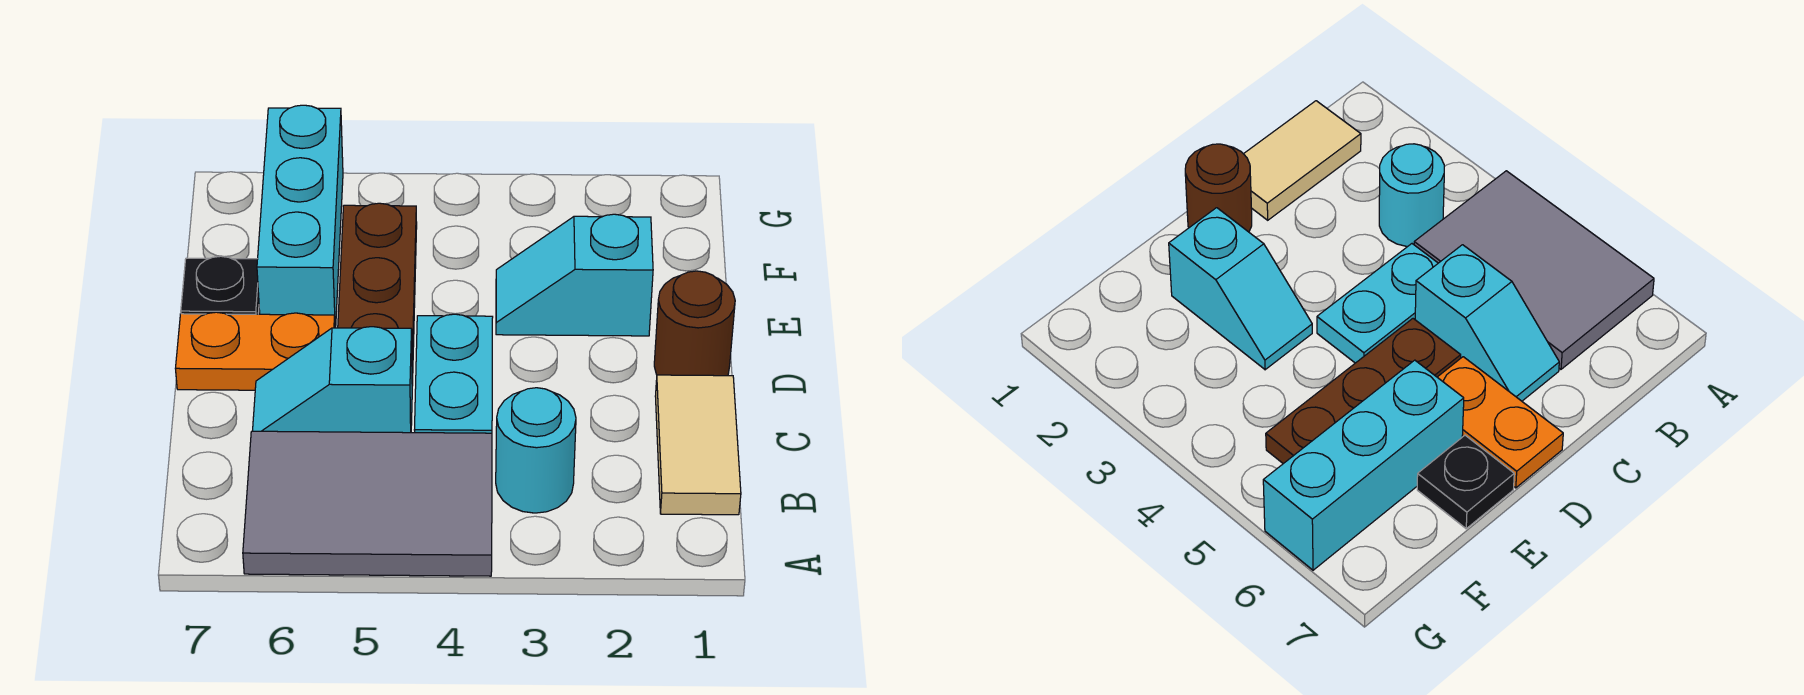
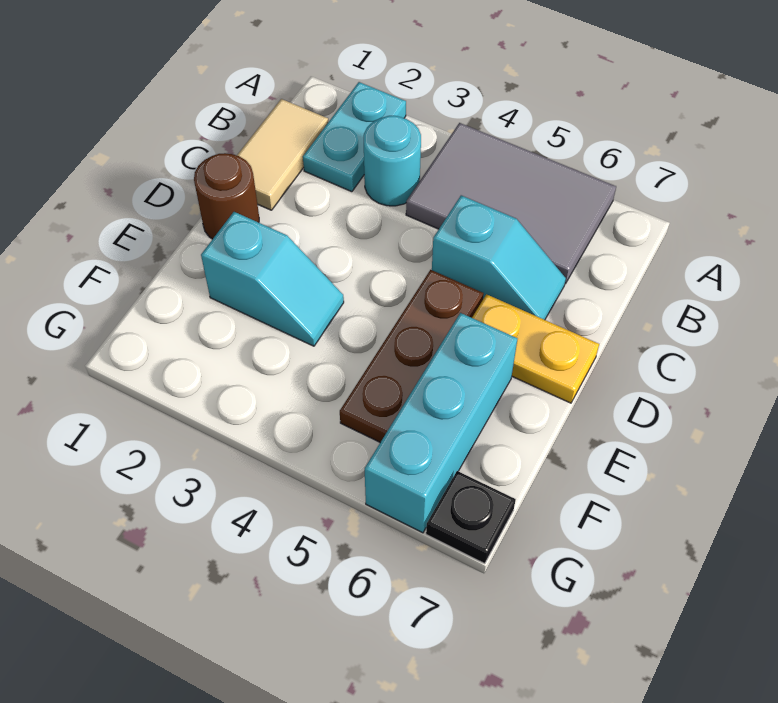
cyan plate C4:D4 level 1 -> cyan plate A2:B2 level 1
orange plate D6:D7 level 1 -> yellow plate D6:D7 level 1
black plate E7 level 1 -> black plate G7 level 1

